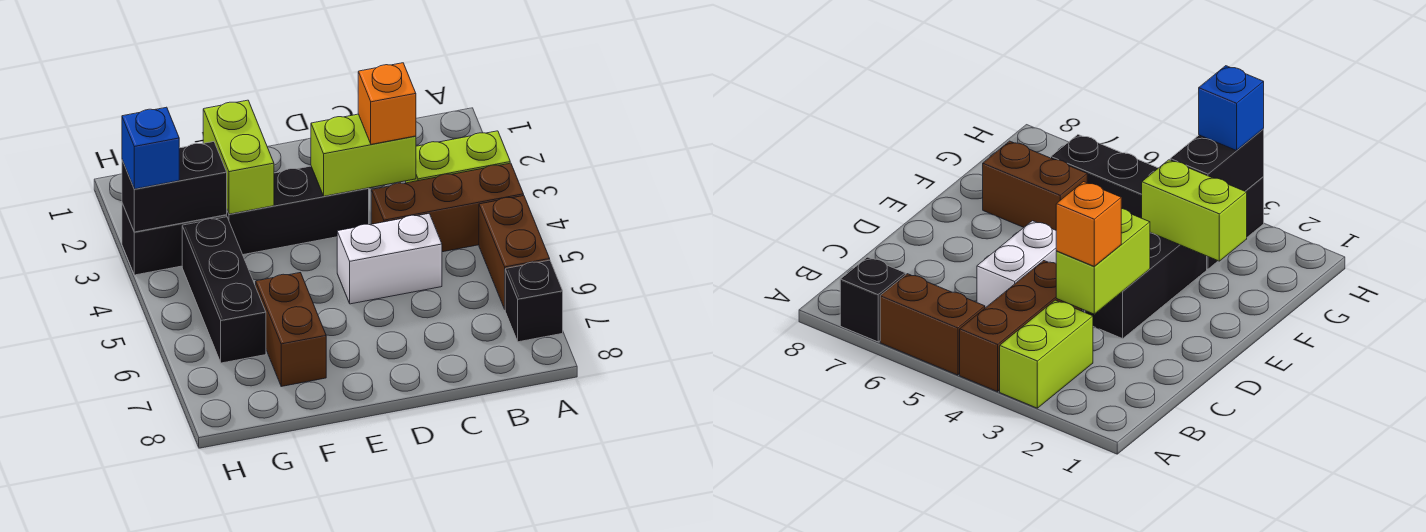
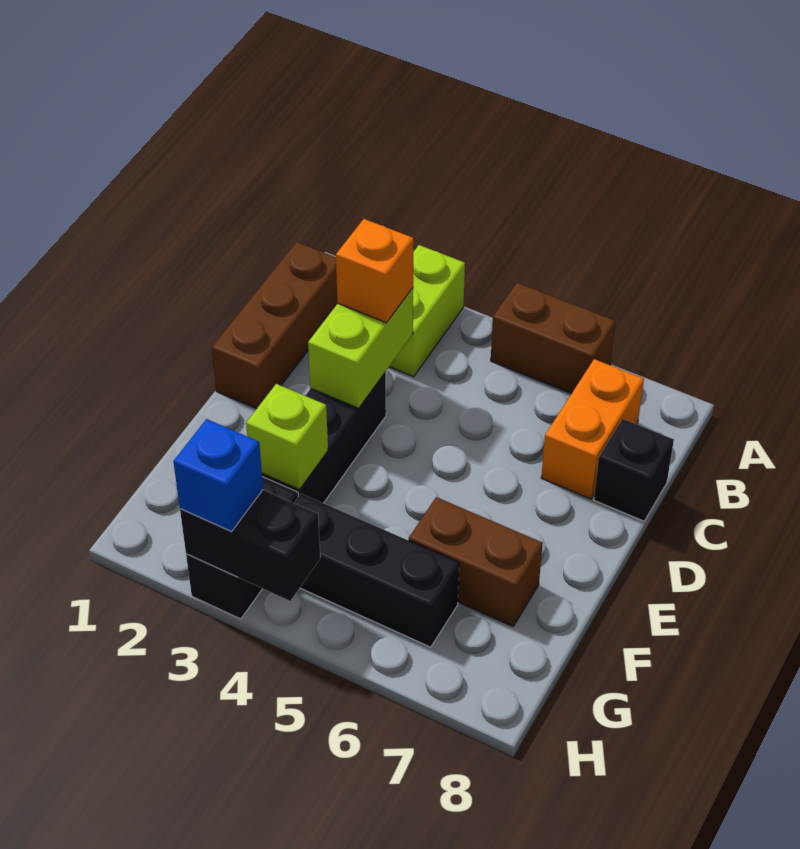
brown brick A4:C4 level 1 -> brown brick B1:D1 level 1
black brick A7 level 1 -> black brick C8 level 1
none -> orange brick B7:C7 level 1
white brick C5:D5 level 1 -> none
lime brick F2:F3 level 2 -> lime brick F3 level 2
black brick G3:H3 level 2 -> black brick H3:H4 level 2

